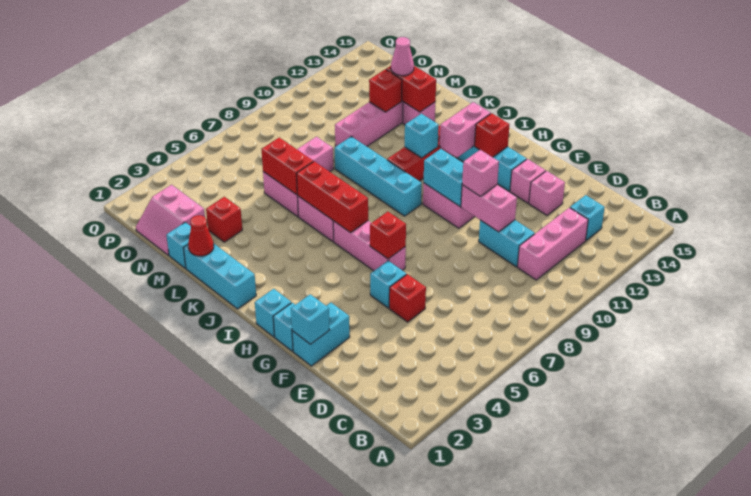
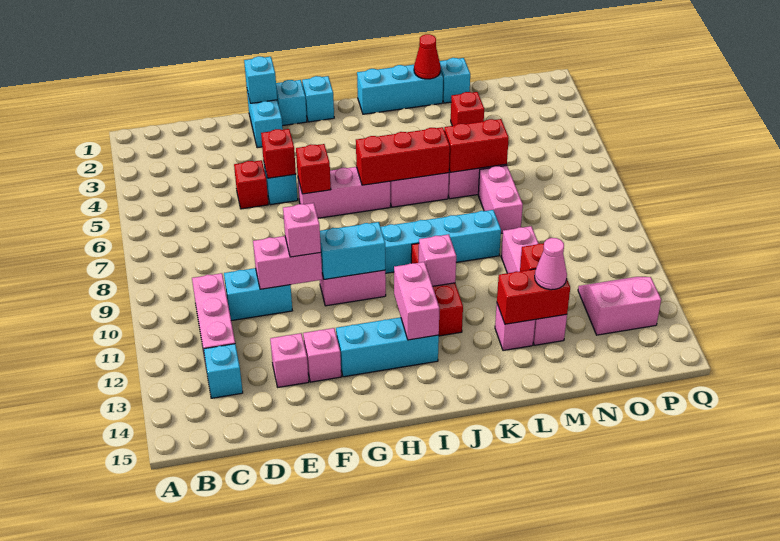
red brick H13 level 2 -> red brick F5 level 2
cyan brick J11 level 2 -> pink brick J11 level 2
pink slope N1:O2 level 1 top 2 -> pink slope O12:P13 level 1 top 13

